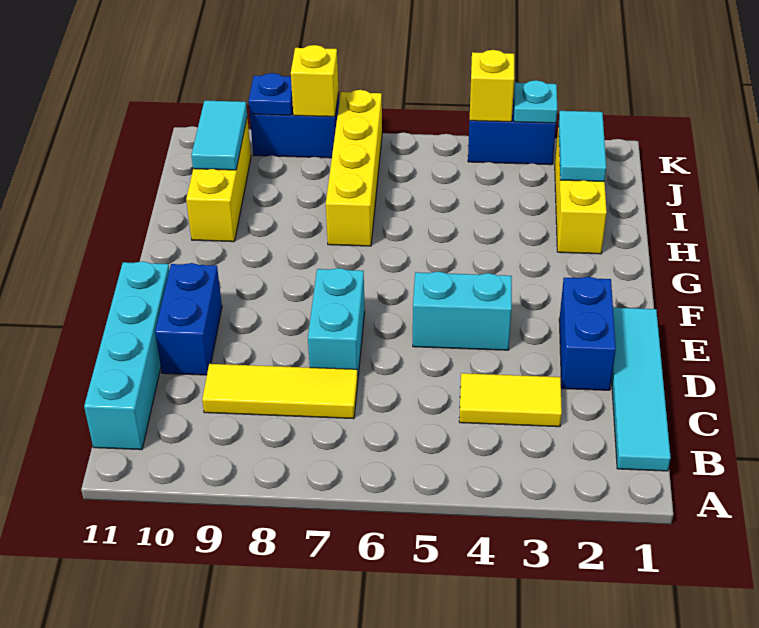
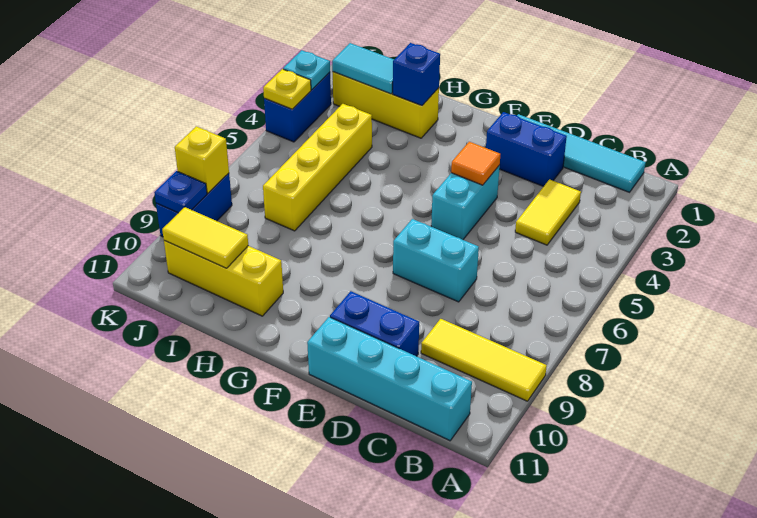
yellow tile C7:C9 level 1 -> yellow tile A9:C9 level 1
none -> orange tile E4 level 2
none -> blue brick H2 level 2
yellow brick H7:K7 level 1 -> yellow brick I4:I7 level 1
cyan tile I10:J10 level 2 -> yellow tile I10:J10 level 2
yellow brick K4 level 2 -> yellow plate K4 level 2

